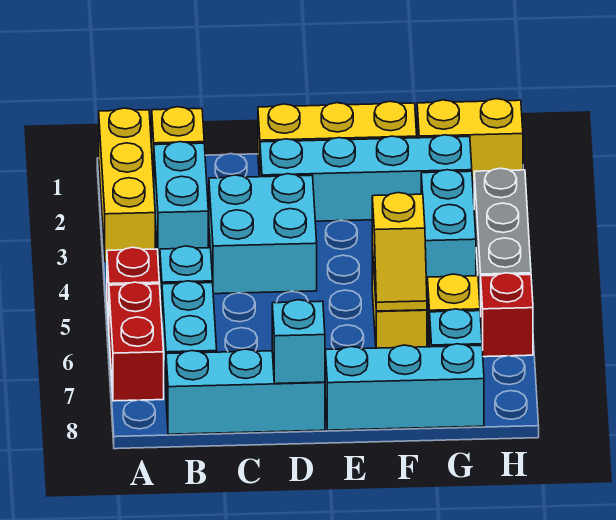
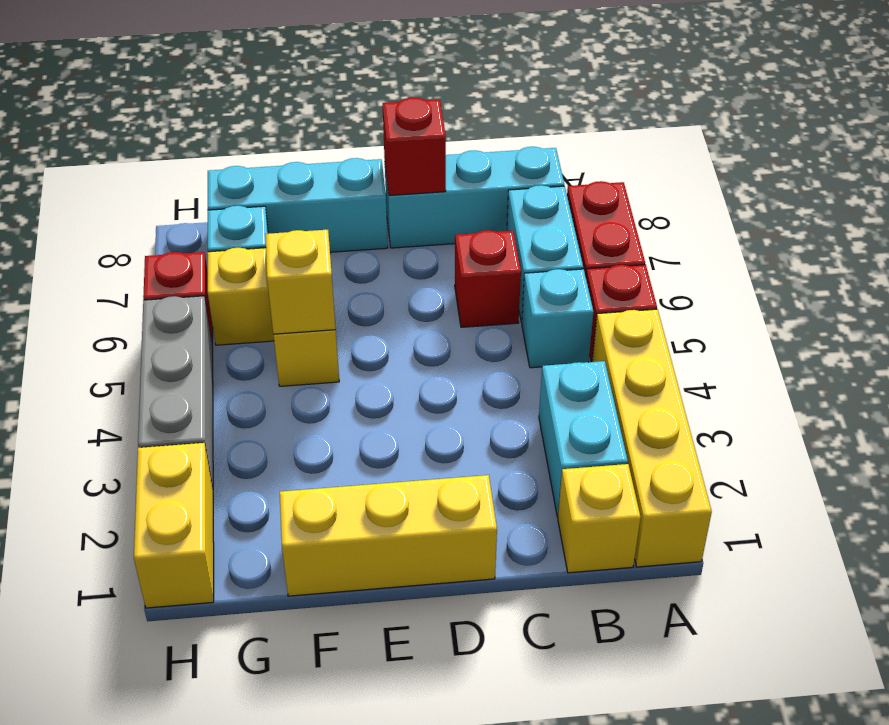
yellow brick A1:A3 level 1 -> yellow brick A1:A4 level 1
cyan brick C3:D4 level 1 -> none
none -> red brick C6 level 1
cyan brick D2:G2 level 1 -> none
cyan brick D8 level 2 -> red brick D8 level 2
yellow brick G1:H1 level 1 -> yellow brick H1:H2 level 1
cyan brick G3:G4 level 1 -> none

